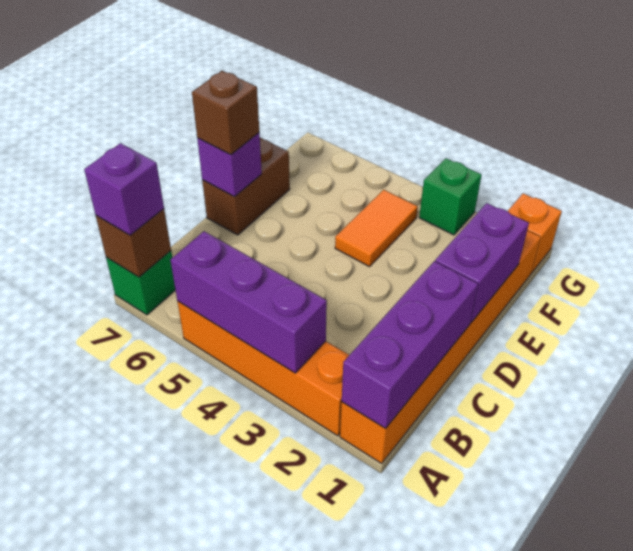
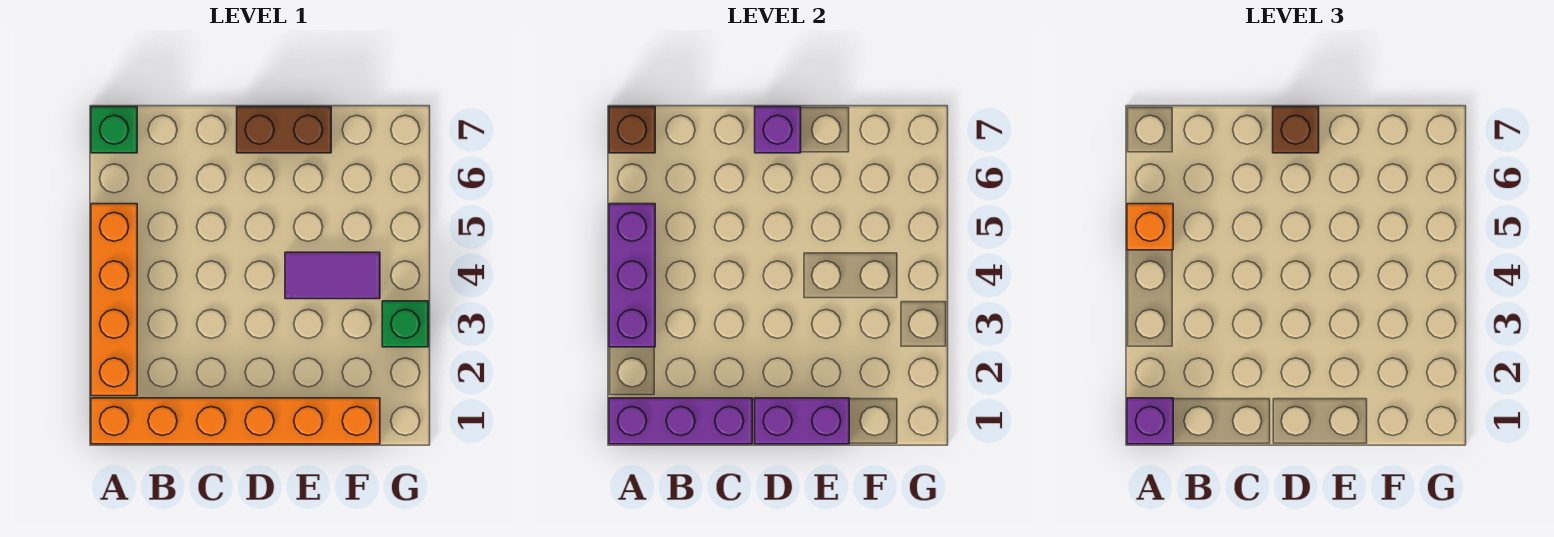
purple brick A7 level 3 -> purple brick A1 level 3
orange tile E4:F4 level 1 -> purple tile E4:F4 level 1
orange brick G1 level 1 -> orange brick A5 level 3

